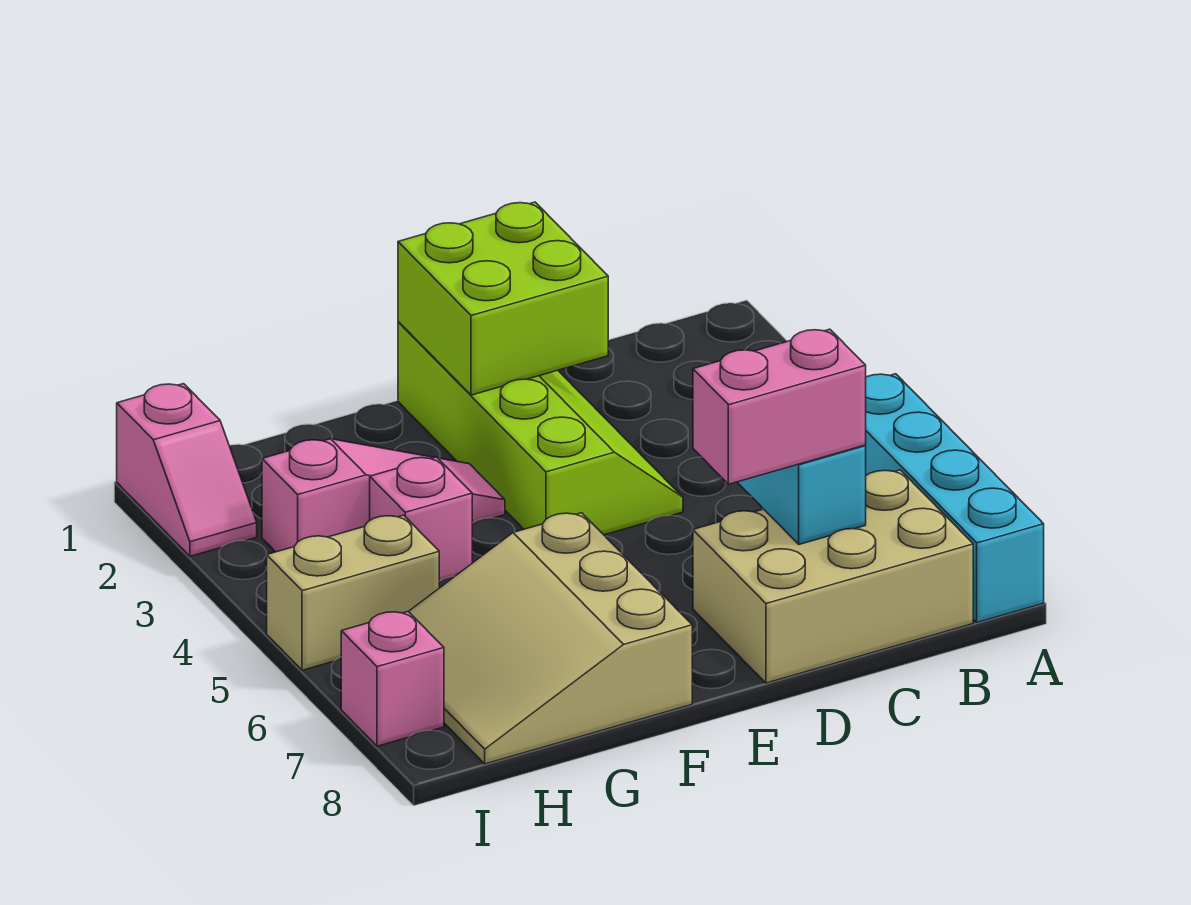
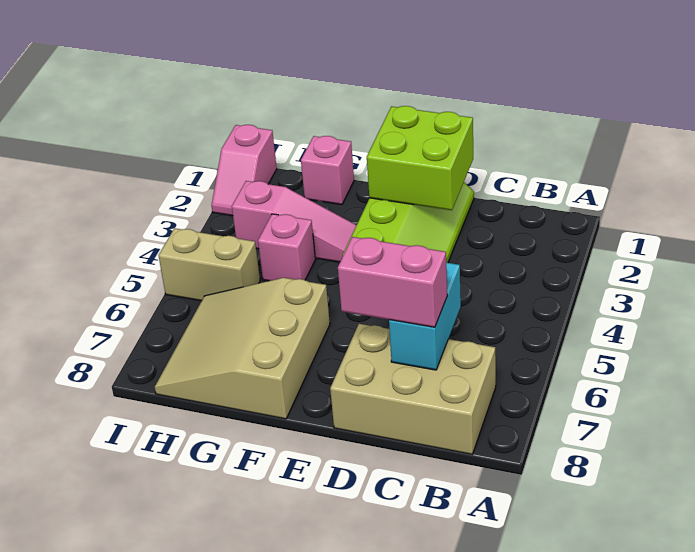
cyan brick A5:A8 level 1 -> none
pink brick I7 level 1 -> pink brick G1 level 1

